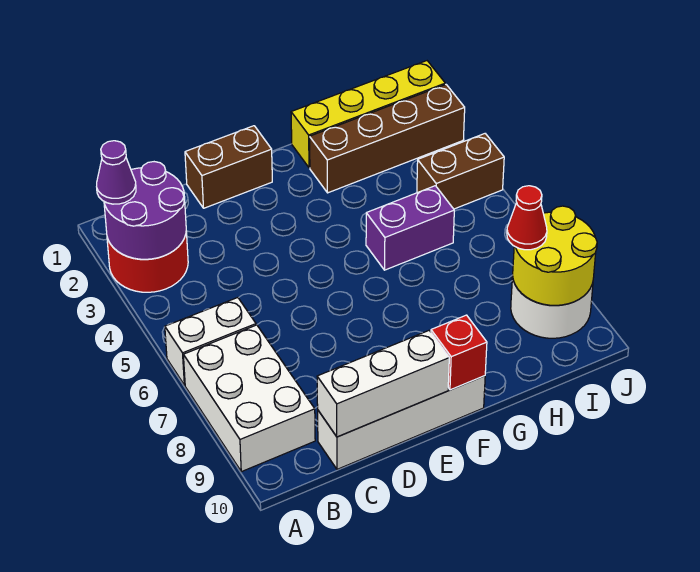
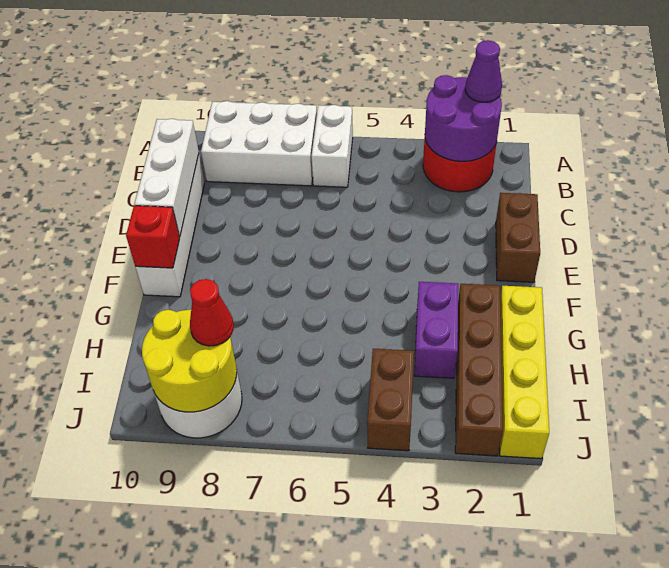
purple brick G5:H5 level 1 -> purple brick G3:H3 level 1

